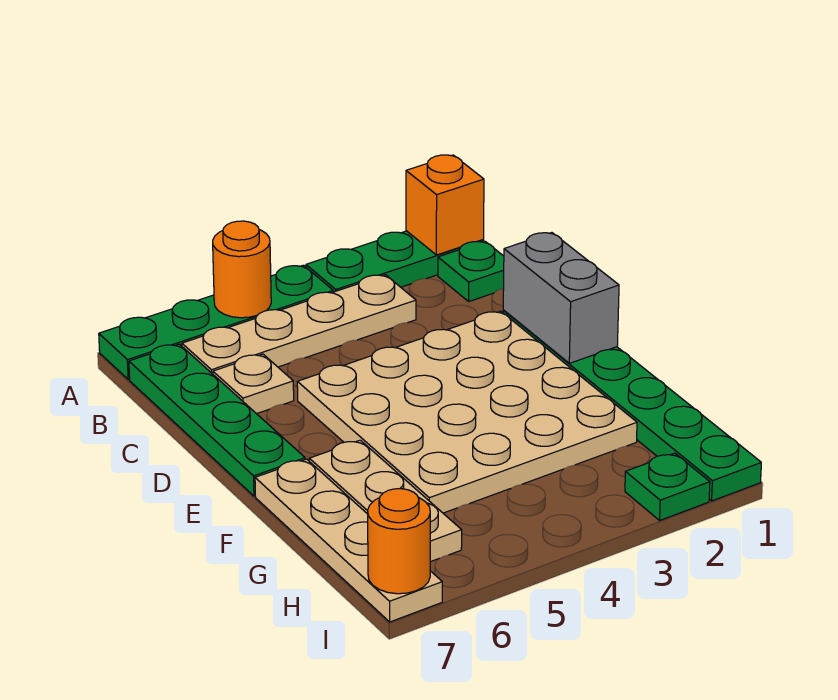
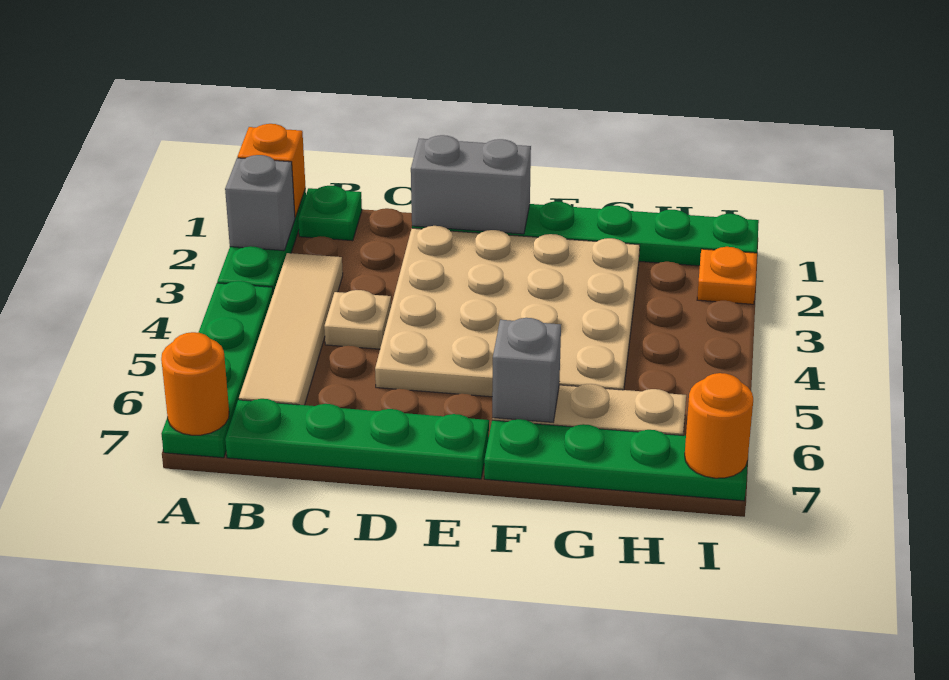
none -> grey brick A2 level 2
orange round brick A5 level 2 -> orange round brick A7 level 2
tan plate B3:B6 level 1 -> tan tile B3:B6 level 1
tan plate C6 level 1 -> tan plate C4 level 1
none -> grey brick F6 level 2
tan plate F7:I7 level 1 -> green plate F7:I7 level 1
green plate I2 level 1 -> orange plate I2 level 1

